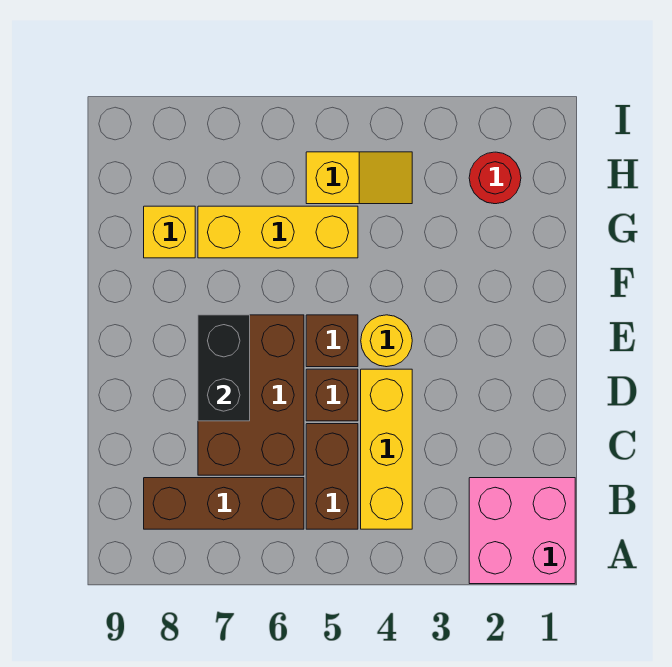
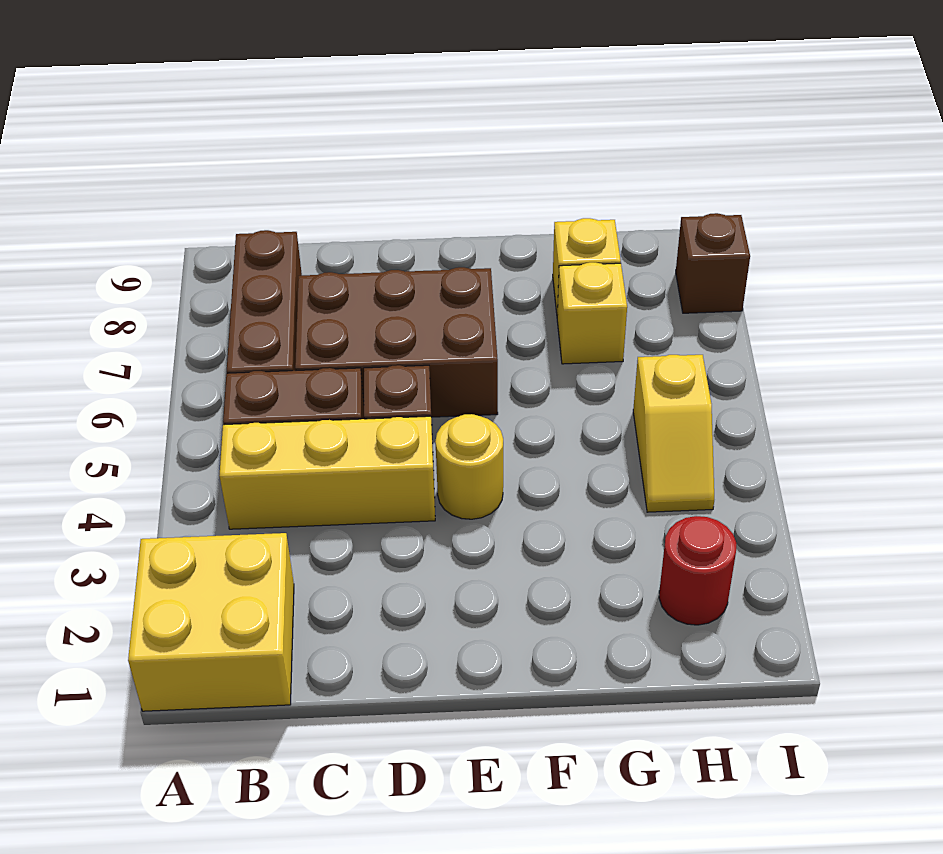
pink brick A1:B2 level 1 -> yellow brick A1:B2 level 1
black brick D7:E7 level 2 -> none
brown brick E5 level 1 -> brown brick I8 level 1
yellow brick G5:G7 level 1 -> yellow brick G7 level 1

